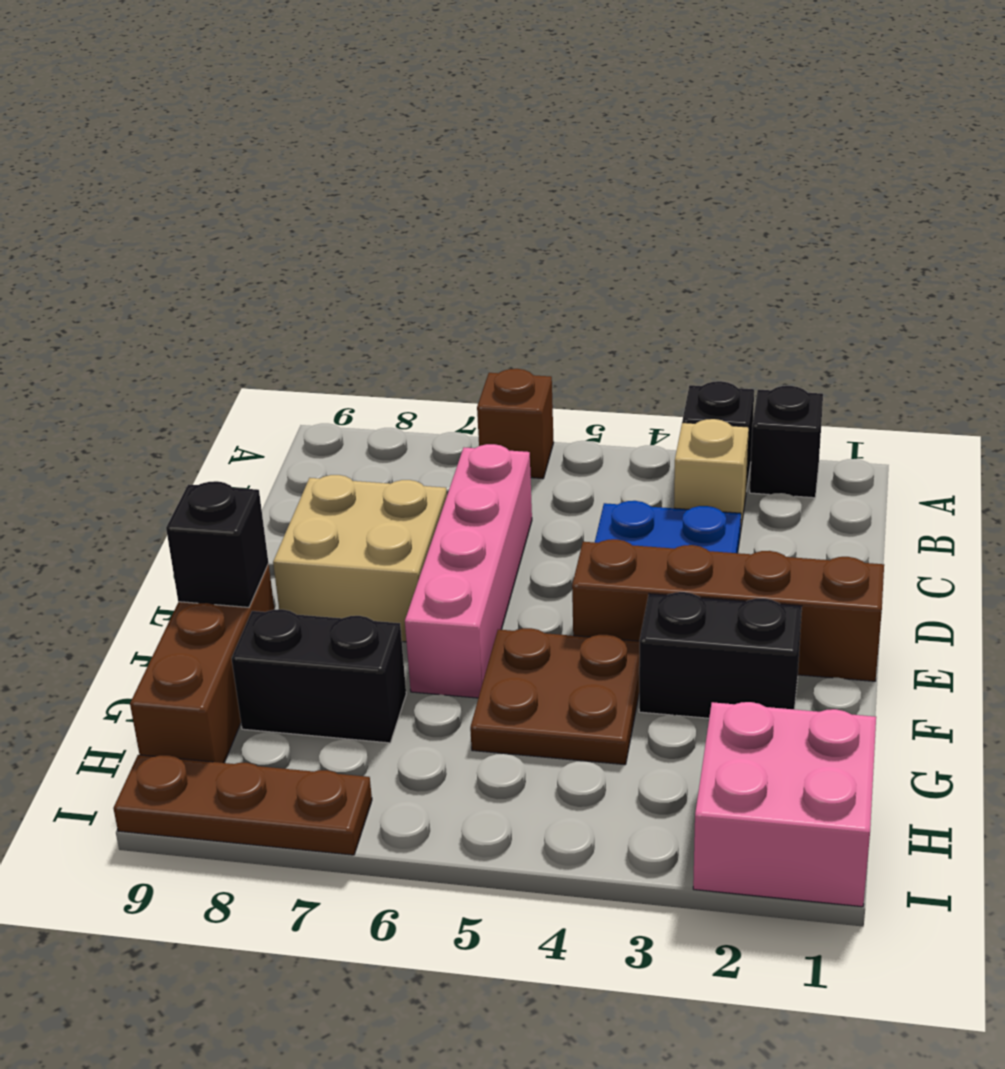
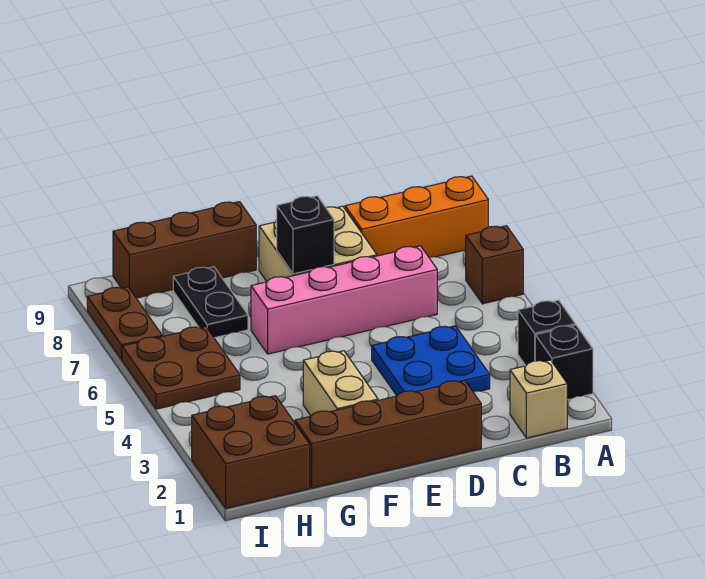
none -> orange brick A8:C8 level 1
tan brick B3 level 1 -> tan brick B1 level 1
brown brick E1:E4 level 1 -> brown brick D1:G1 level 1
black brick F2:F3 level 1 -> tan brick F2:F3 level 1
brown plate F4:G5 level 1 -> brown plate H5:I6 level 1
black brick F9 level 2 -> black brick E7 level 2
black brick G7:G8 level 1 -> black plate G7:G8 level 1
pink brick H1:I2 level 1 -> brown brick H1:I2 level 1
brown plate I7:I9 level 1 -> brown plate I7:I8 level 1

